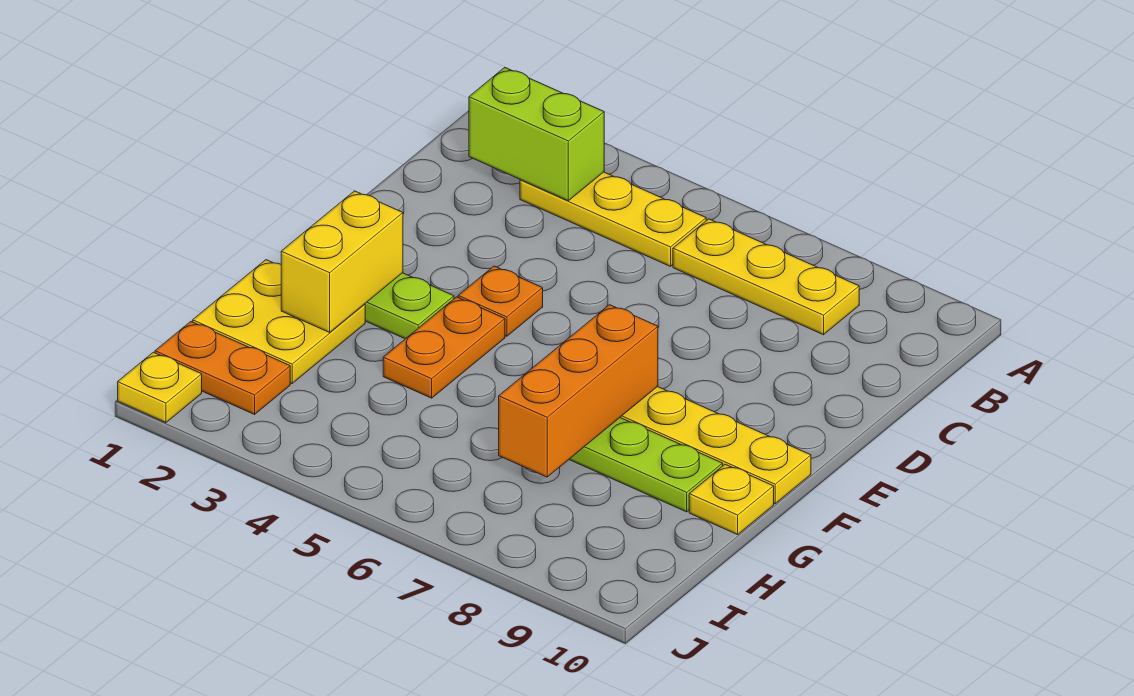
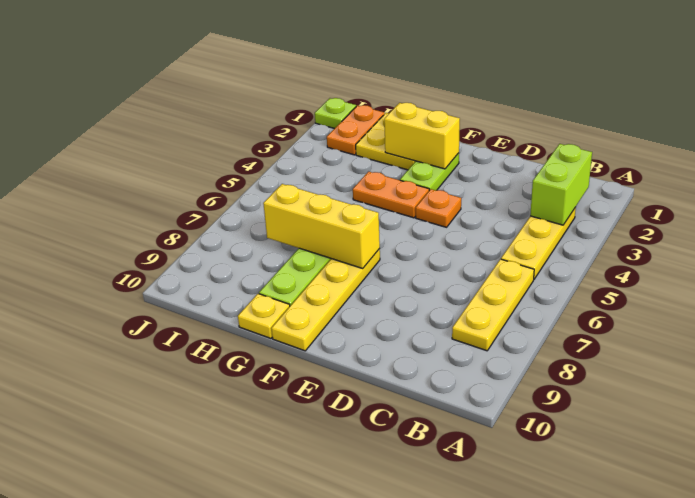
orange brick F7:H7 level 2 -> yellow brick F7:H7 level 2
yellow plate J1 level 1 -> lime plate J1 level 1

